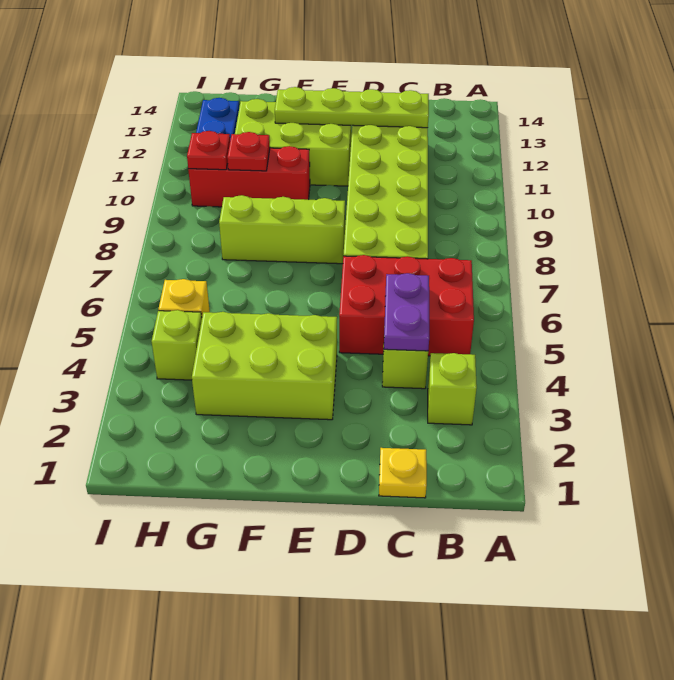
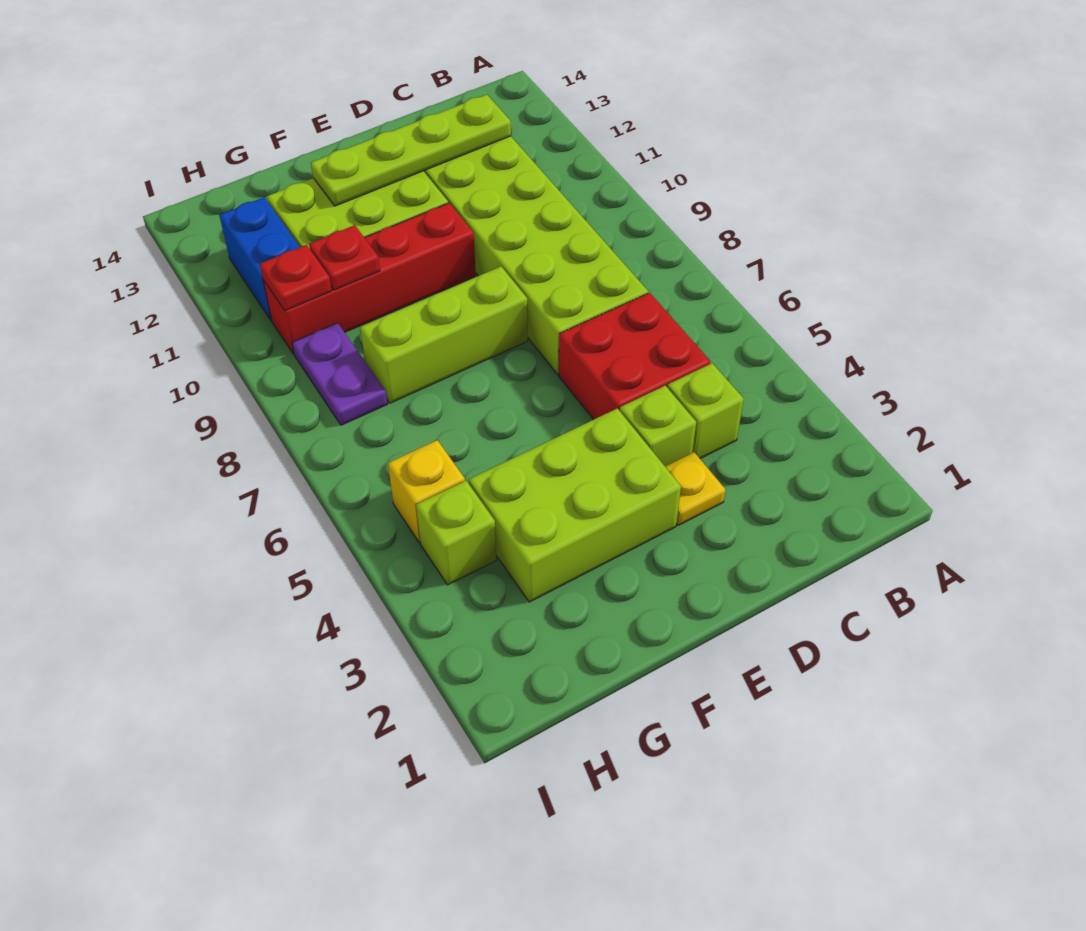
lime brick B3 level 1 -> lime brick D4 level 1
red brick B5:D6 level 1 -> red brick C5:D6 level 1
yellow plate C1 level 1 -> yellow plate D3 level 1
purple plate C4:C5 level 2 -> purple plate H8:H9 level 1
red brick F10:H10 level 1 -> red brick E10:H10 level 1

